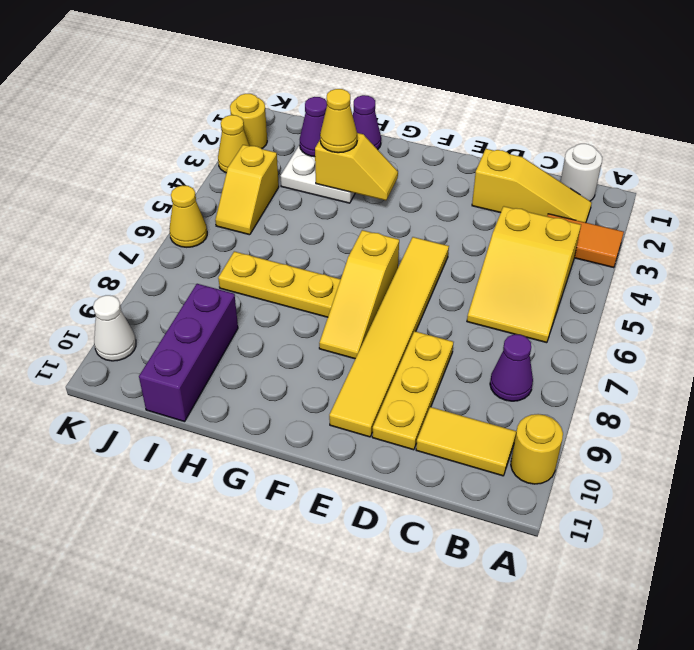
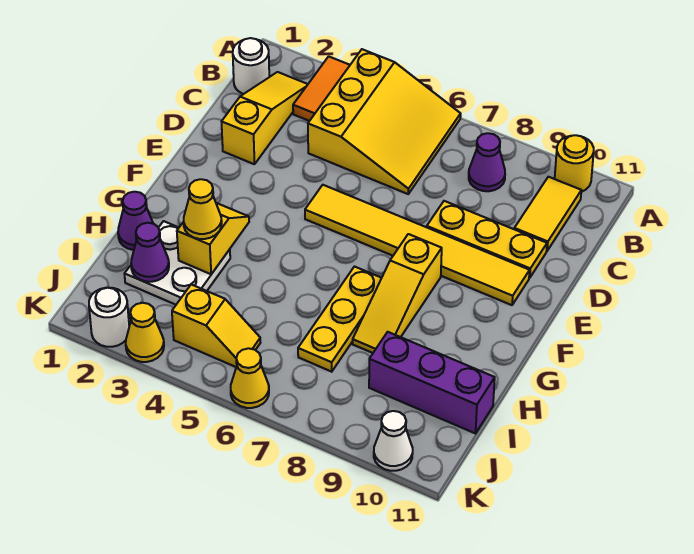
yellow slope B4:C6 level 1 top 4 -> yellow slope A4:C6 level 1 top 4
yellow slope F6:F8 level 1 top 6 -> yellow slope F8:H8 level 1 top F
yellow round brick K2 level 1 -> white round brick K2 level 1

